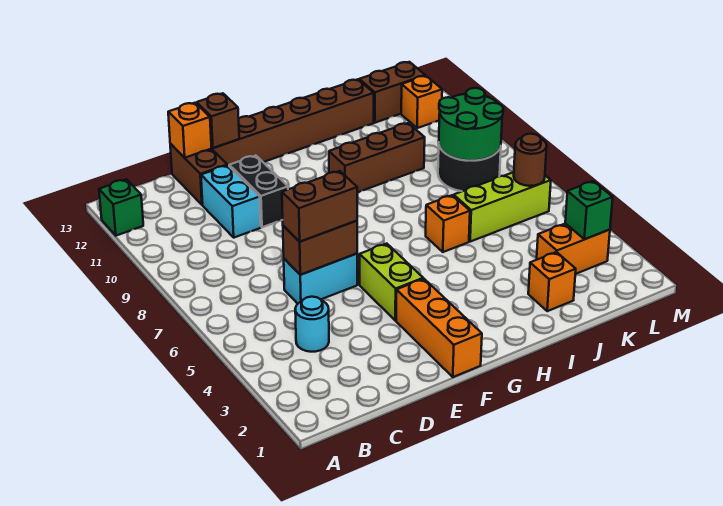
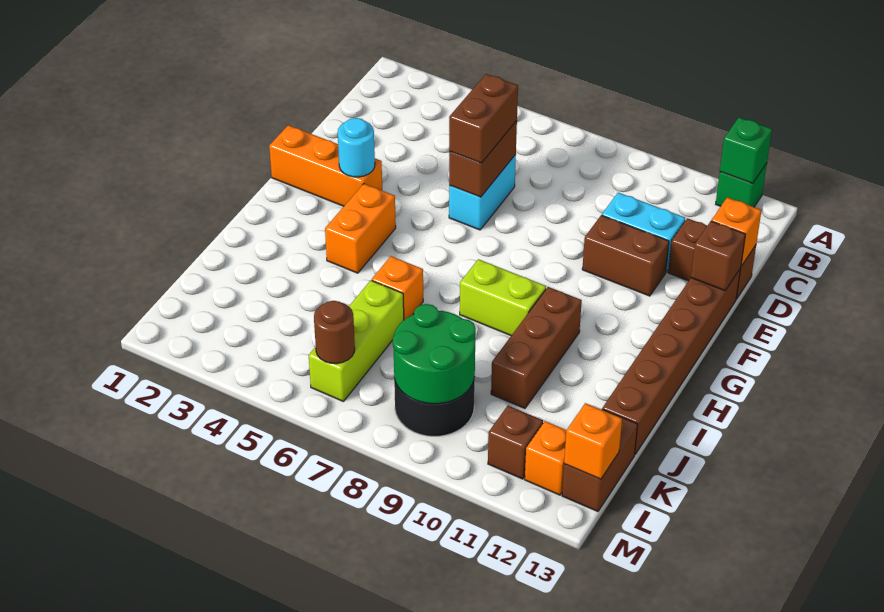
cyan round brick C4 level 1 -> cyan round brick F3 level 2
black brick E10:E11 level 1 -> brown brick E10:E11 level 1
lime brick F4:F5 level 1 -> lime brick H8:H9 level 1
orange brick J2 level 1 -> orange brick L13 level 2
orange brick K3:L3 level 1 -> orange brick G4:H4 level 1
green brick L3 level 2 -> green brick A12 level 2
none -> brown brick L11 level 1

